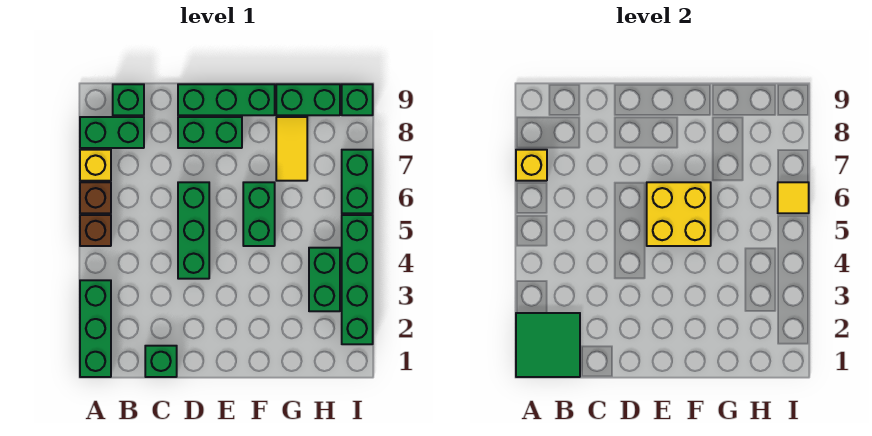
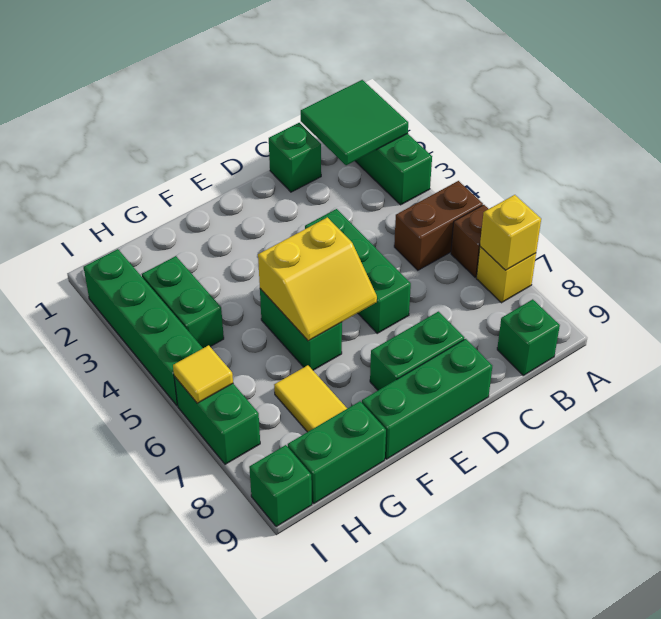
brown brick A5 level 1 -> brown brick A5:B5 level 1
green brick A8:B8 level 1 -> none
yellow brick E5:F6 level 2 -> yellow slope E5:F6 level 2 top 5

